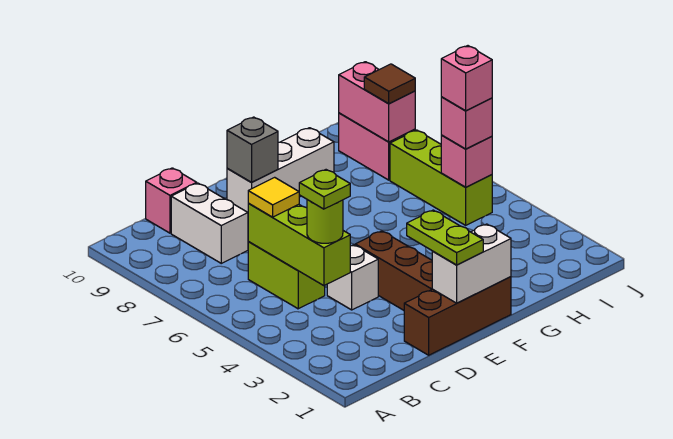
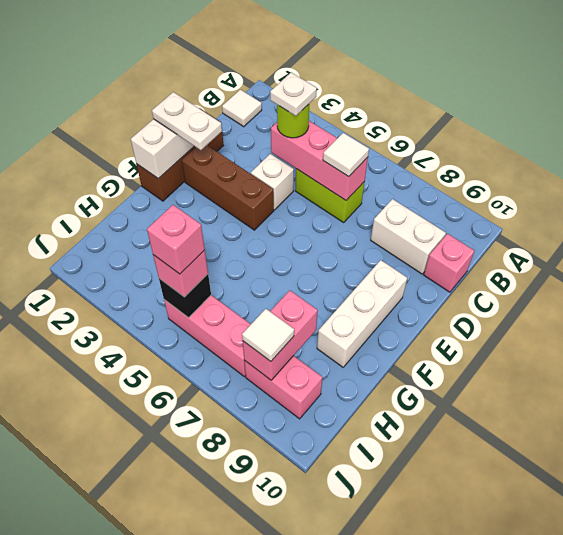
none -> white tile B1 level 1
lime brick C4:C6 level 2 -> pink brick C4:C6 level 2
lime plate C4 level 4 -> white plate C4 level 4
yellow tile C6 level 3 -> white tile C6 level 3
lime plate E1:E2 level 3 -> white plate E1:E2 level 3
grey brick E9 level 2 -> none
lime brick I5:I7 level 1 -> pink brick I5:I7 level 1
pink brick I5 level 2 -> black brick I5 level 2
pink brick I8:I9 level 2 -> pink brick H8:I8 level 2
brown tile I8 level 3 -> white tile I8 level 3

